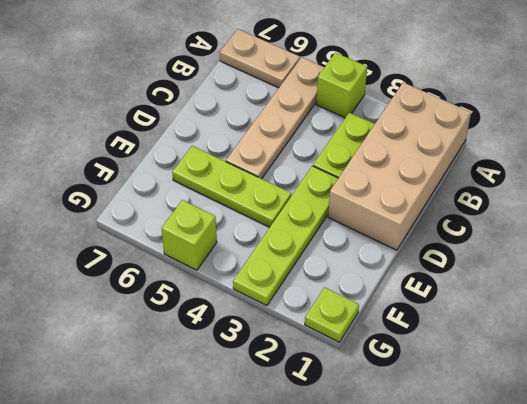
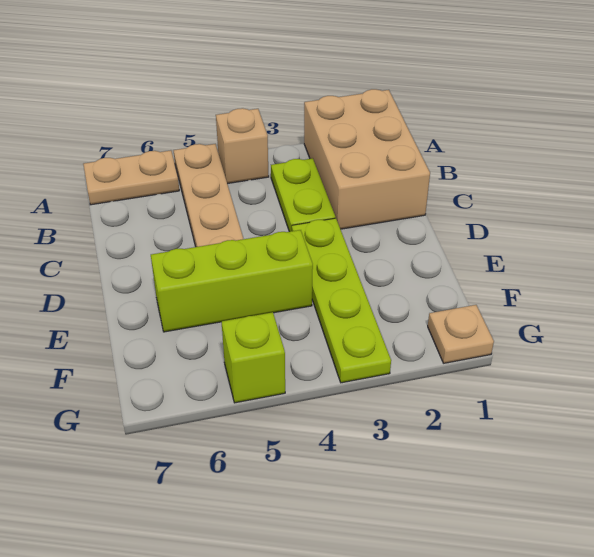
tan brick A1:D2 level 1 -> tan brick A1:C2 level 1
lime brick A4 level 1 -> tan brick A4 level 1
lime plate E4:E6 level 1 -> lime brick E4:E6 level 1
lime plate G1 level 1 -> tan plate G1 level 1

